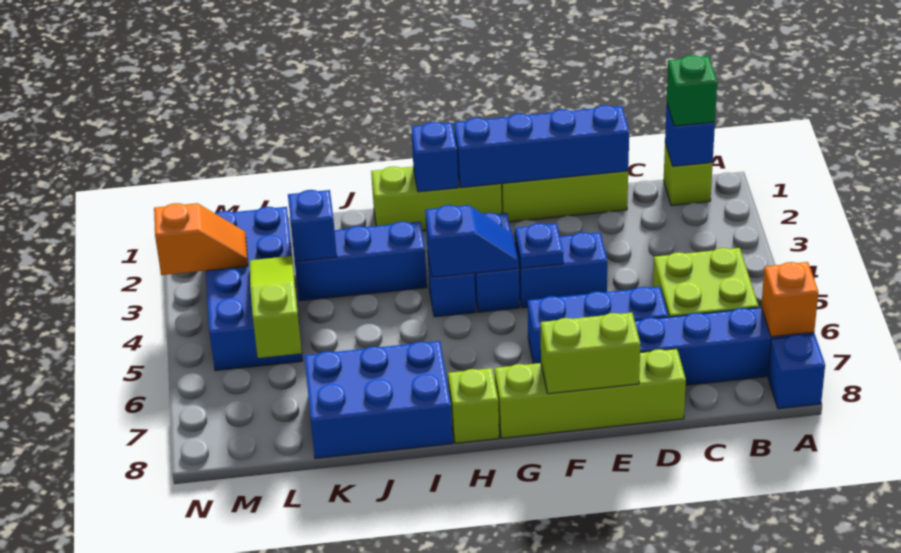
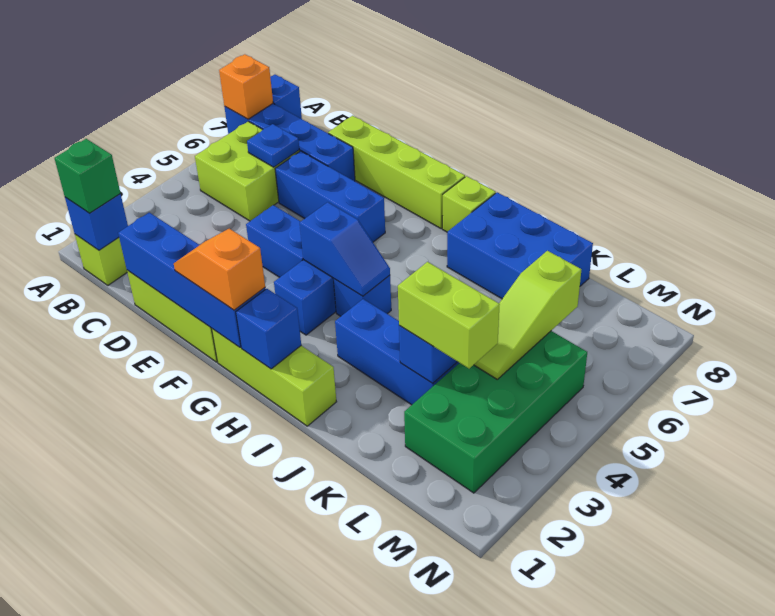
lime brick E8:F8 level 2 -> lime brick K3:L3 level 3
blue plate F4 level 2 -> blue plate C6 level 2
blue slope G4:H4 level 2 top H -> blue slope G4:H4 level 2 top G
blue brick L2:M5 level 1 -> green brick L2:M5 level 1
orange slope M3:N3 level 2 top N -> orange slope F1:G1 level 3 top G

